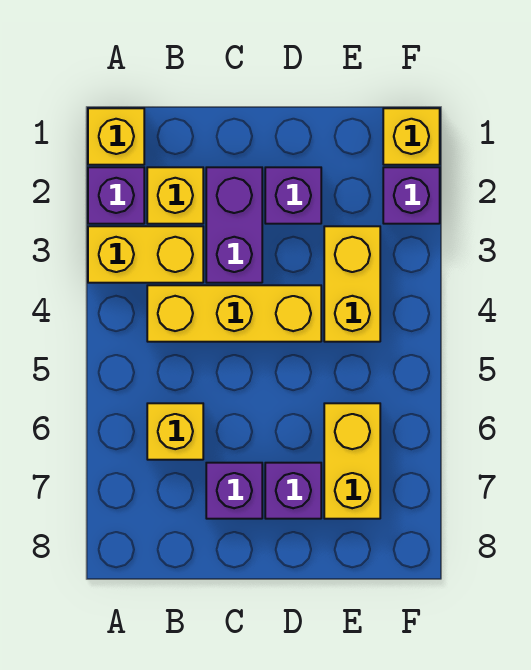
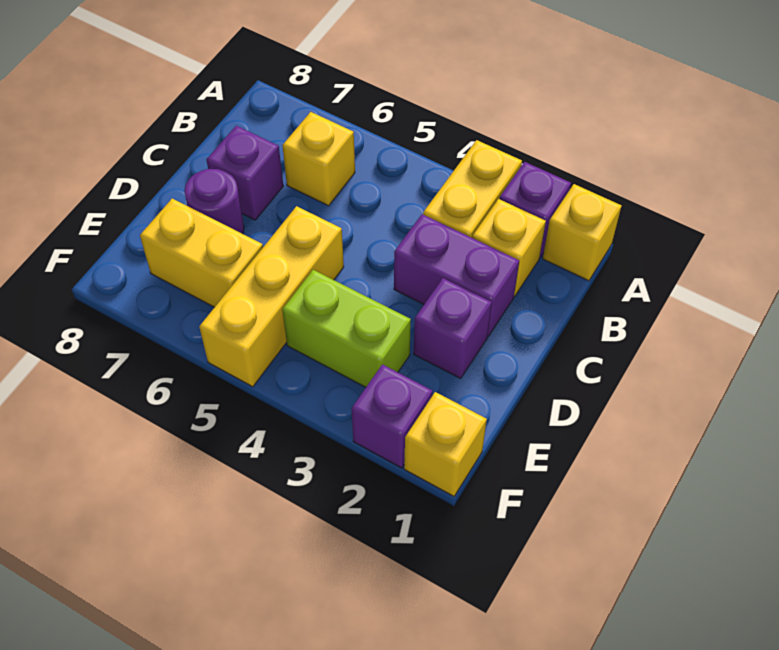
yellow brick B4:D4 level 1 -> yellow brick D5:F5 level 1
purple brick D7 level 1 -> purple round brick D7 level 1
yellow brick E3:E4 level 1 -> lime brick E3:E4 level 1

